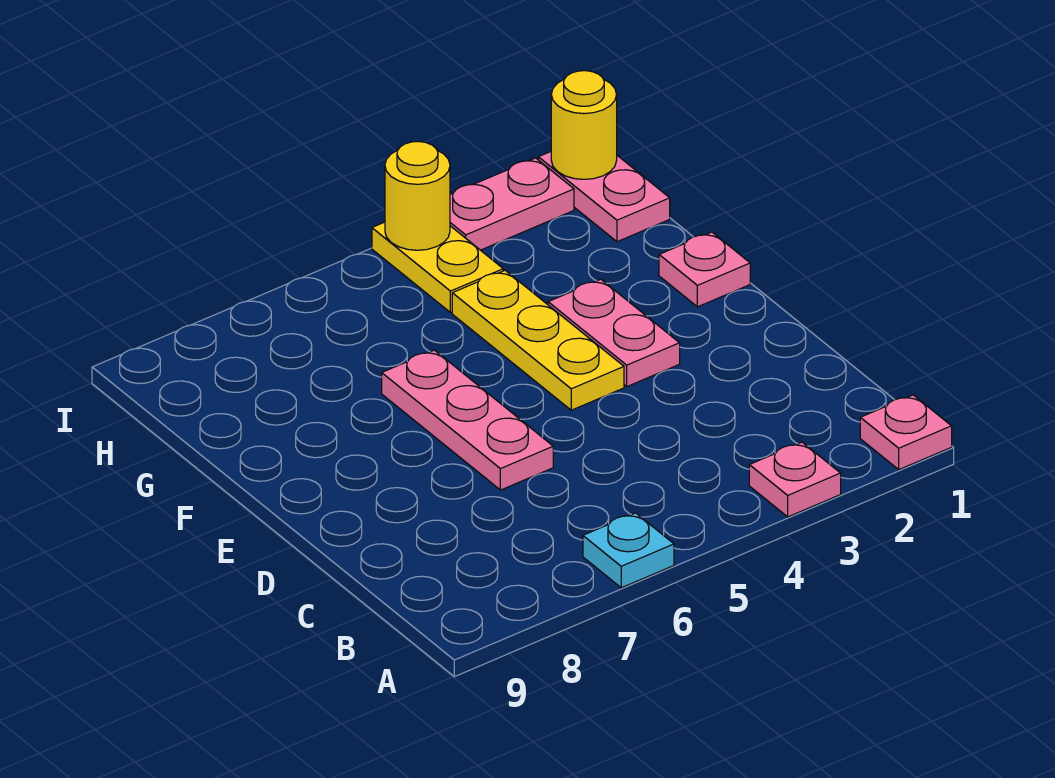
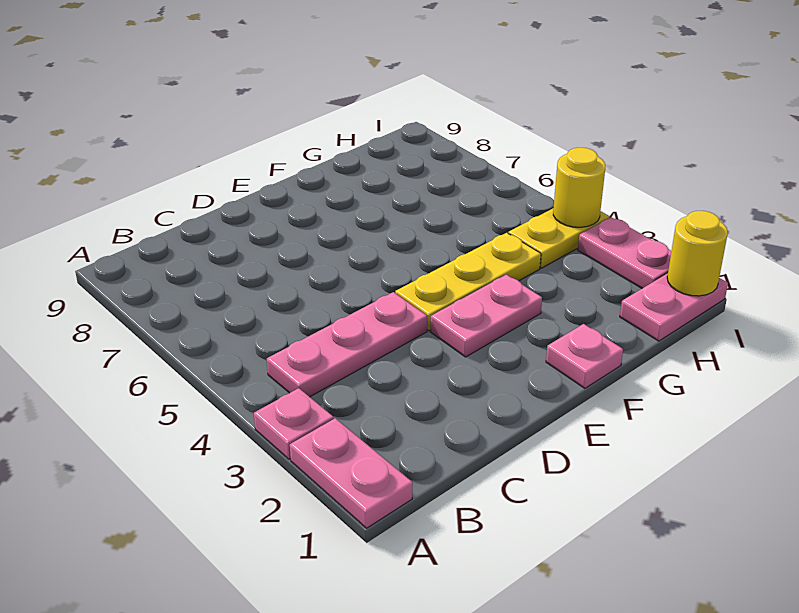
pink plate A1 level 1 -> pink plate A1:A2 level 1
cyan plate A6 level 1 -> none
pink plate D6:F6 level 1 -> pink plate B4:D4 level 1

